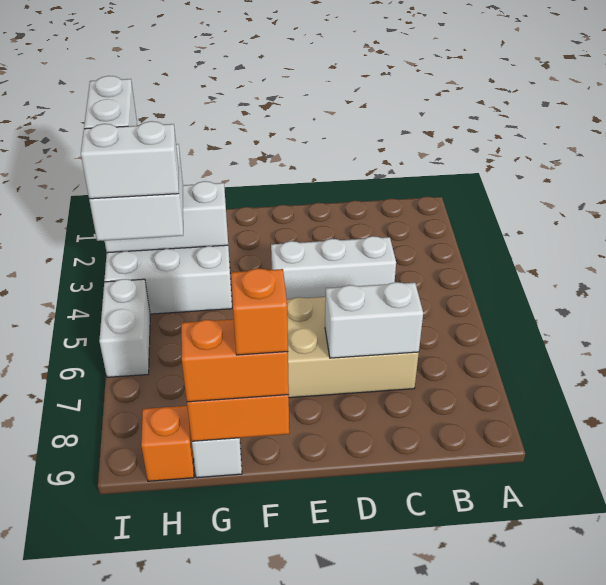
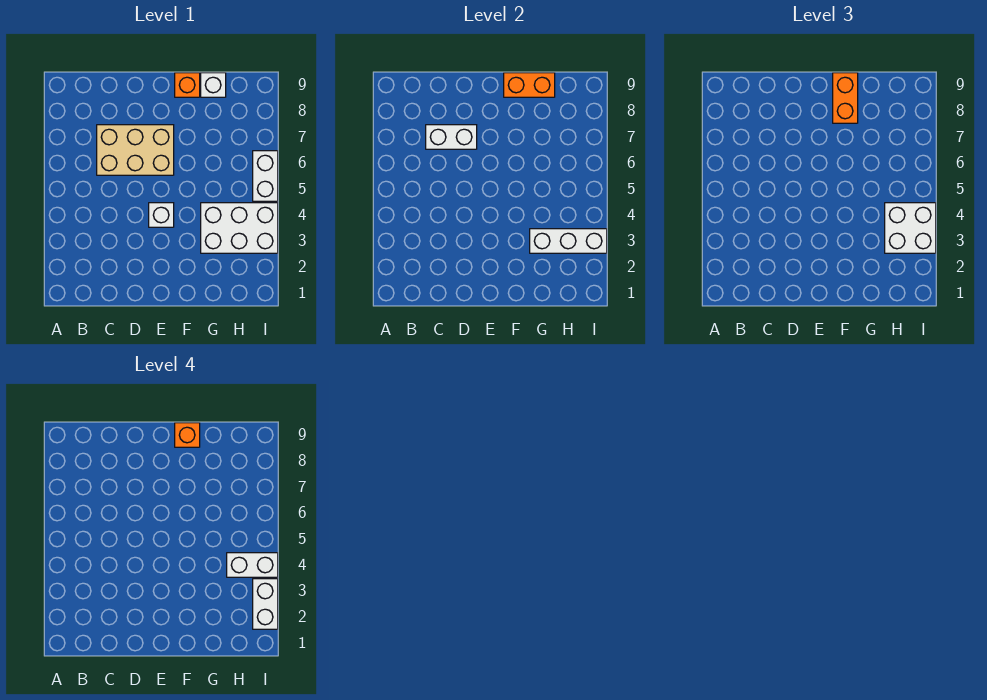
white brick C4:E4 level 1 -> white brick E4 level 1
orange brick F9:G9 level 3 -> orange brick F8:F9 level 3
orange brick H9 level 1 -> orange brick F9 level 1

